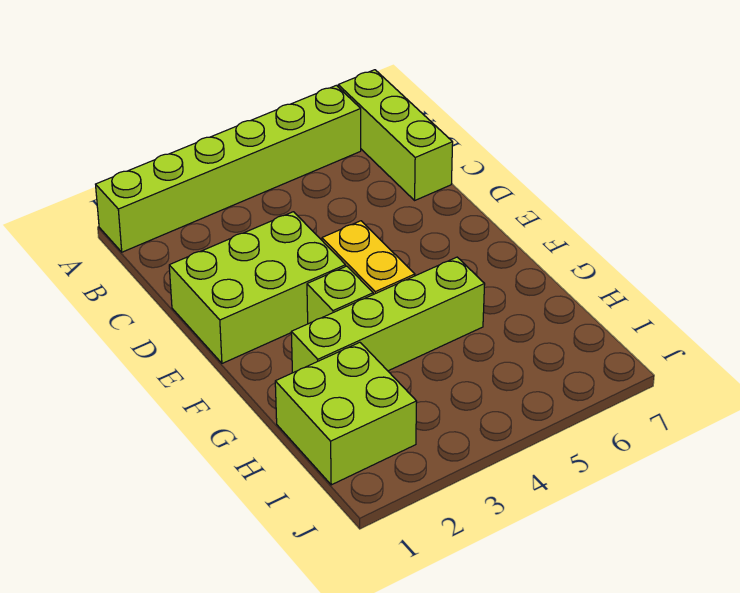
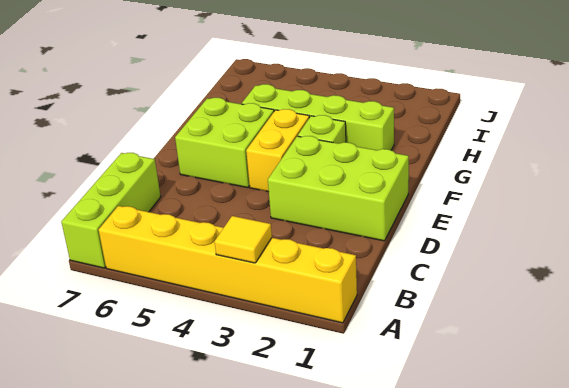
lime brick A1:A6 level 1 -> yellow brick A1:A6 level 1
none -> yellow tile A3 level 2
lime brick H1:I2 level 1 -> lime brick E5:F6 level 1

